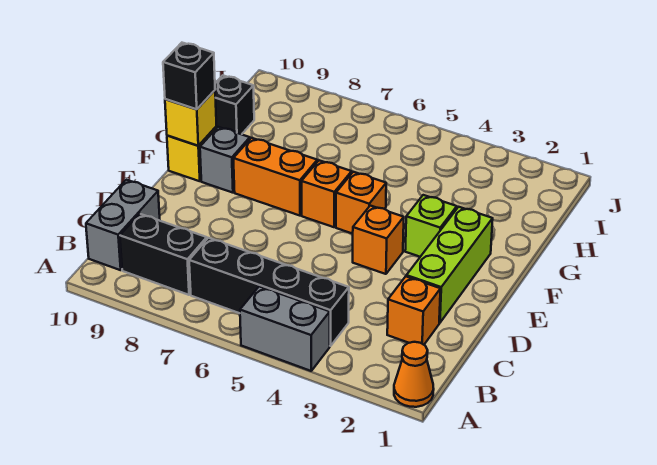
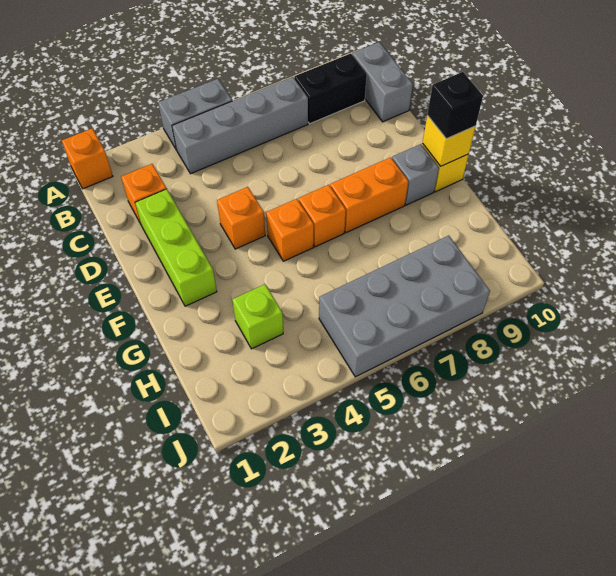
orange cone A1 level 1 -> orange brick A1 level 1
black brick B4:B7 level 1 -> grey brick B4:B7 level 1
lime brick F3 level 1 -> lime brick H3 level 1
black brick H10 level 1 -> none
none -> grey brick I5:J8 level 1

